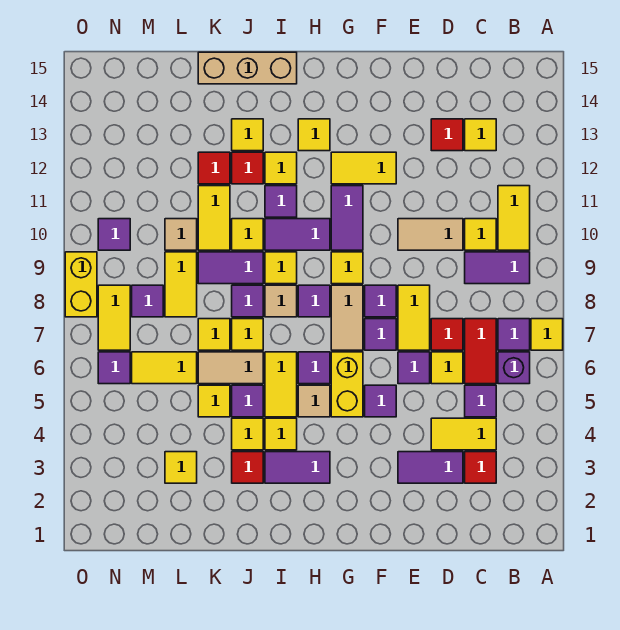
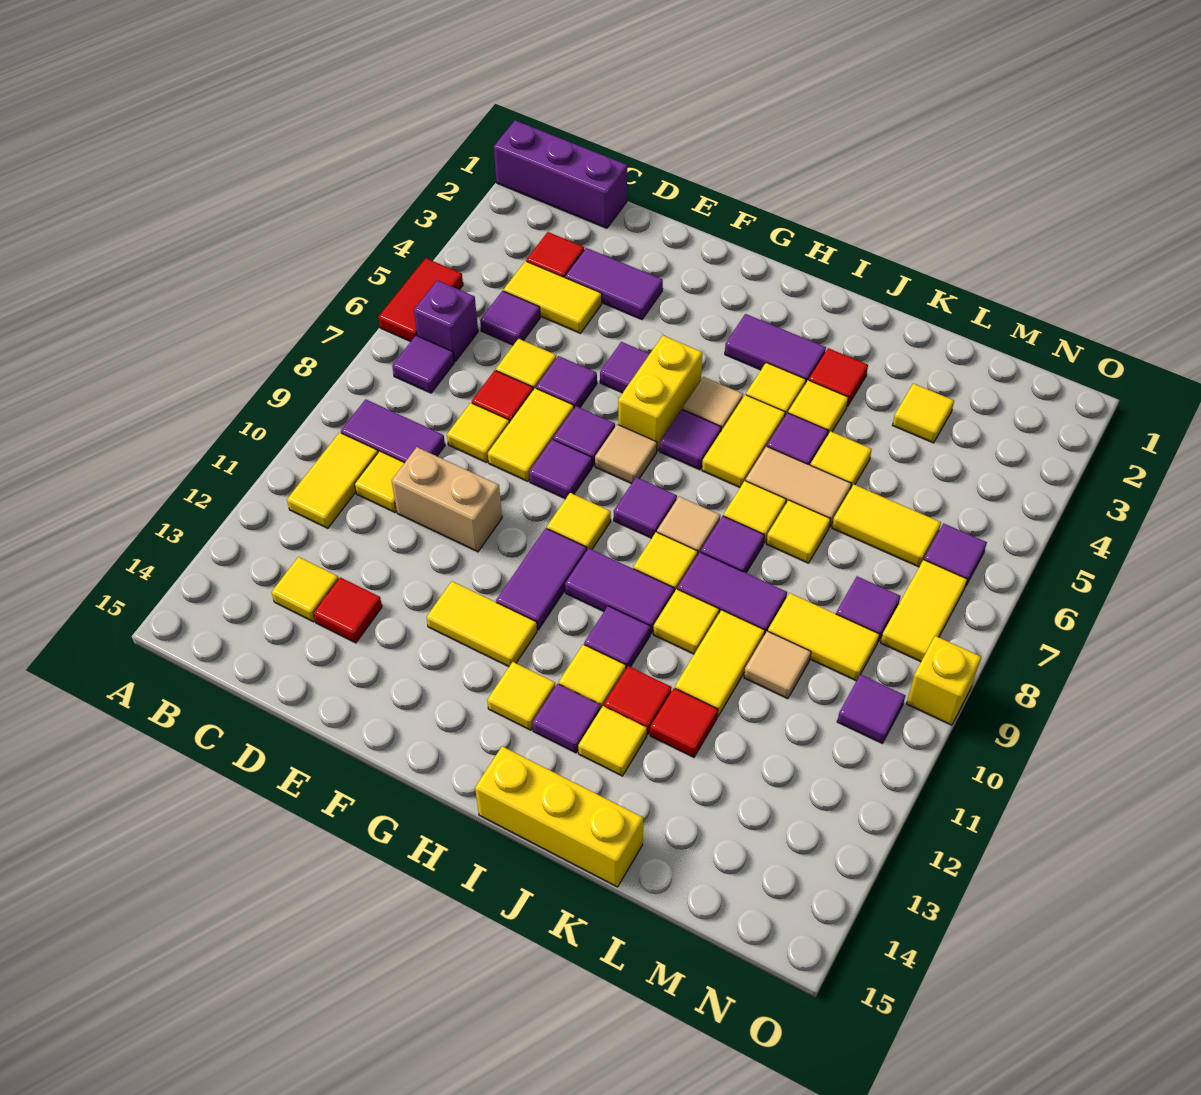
none -> purple brick A1:C1 level 1
yellow tile A7 level 1 -> yellow tile D8 level 1
red tile C6:C7 level 1 -> red tile A5:A6 level 1
tan tile D10:E10 level 1 -> tan brick D10:E10 level 1
tan tile G7:G8 level 1 -> tan tile G7 level 1
none -> purple tile I13 level 1
tan brick I15:K15 level 1 -> yellow brick I15:K15 level 1
yellow tile L8:L9 level 1 -> yellow tile L9:M9 level 1
yellow brick O8:O9 level 1 -> yellow brick O9 level 1

